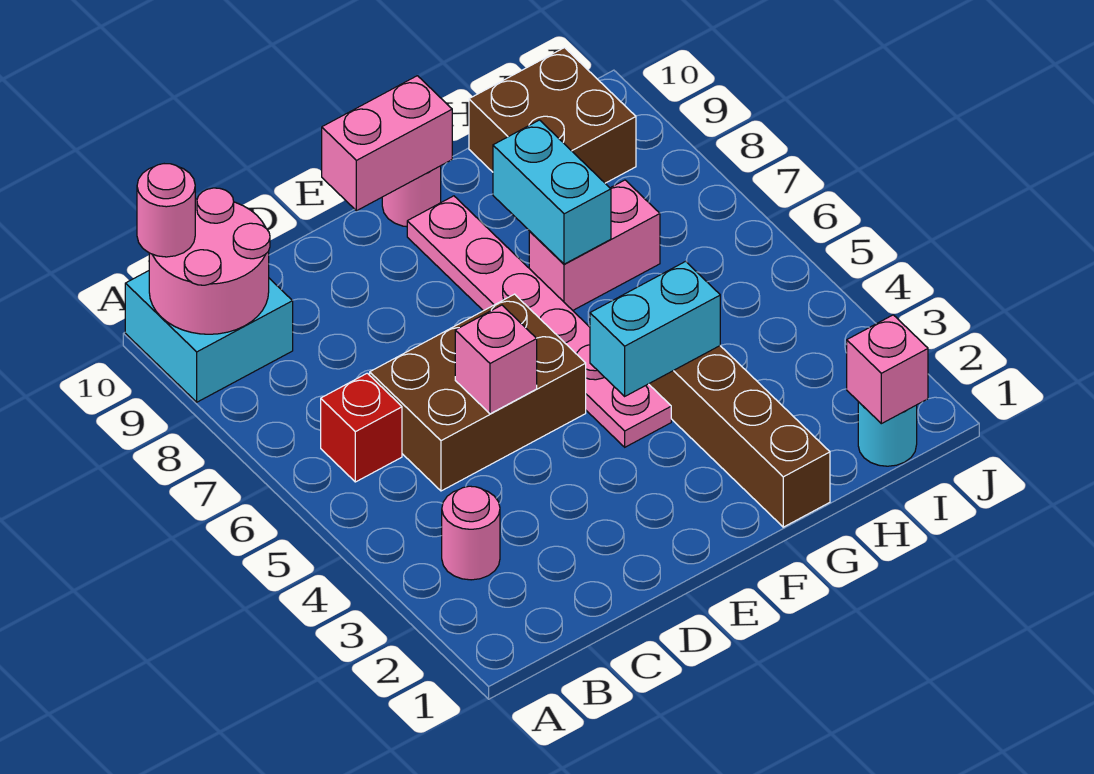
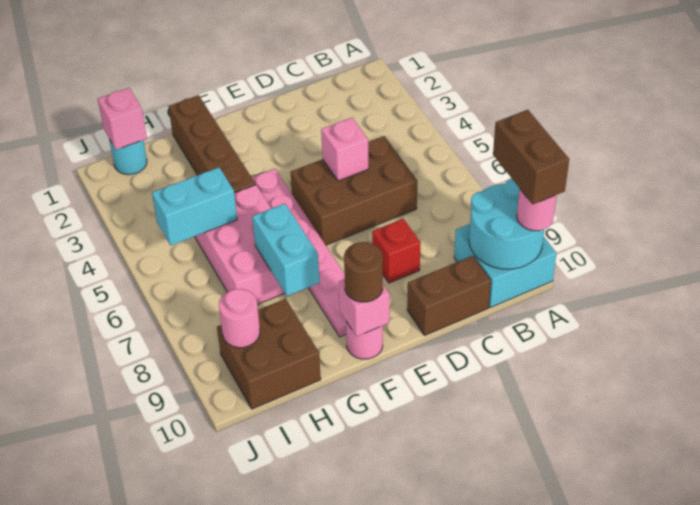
pink round brick A9:B10 level 2 -> cyan round brick A9:B10 level 2
none -> brown brick A9:A10 level 4
pink round brick B3 level 1 -> pink round brick I9 level 2
red brick B6 level 1 -> red brick D8 level 1
none -> brown brick C10:D10 level 1
pink brick E10:F10 level 2 -> pink brick F10 level 2
cyan brick F4:G4 level 2 -> cyan brick H5:I5 level 2
none -> brown round brick F10 level 3
pink brick G7:H7 level 1 -> pink brick G5:H7 level 1

